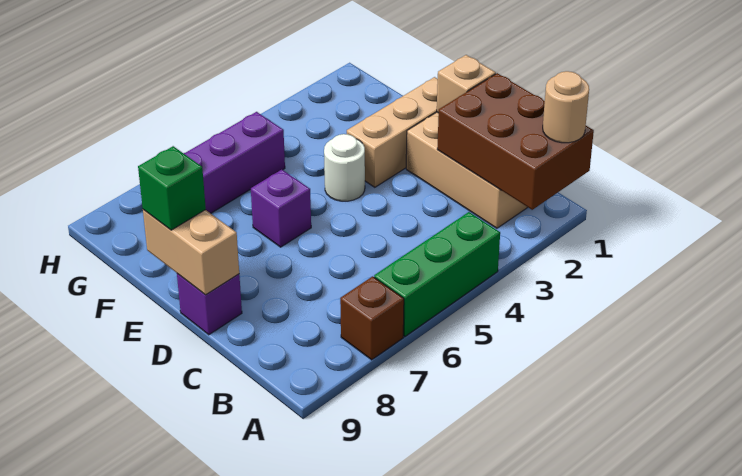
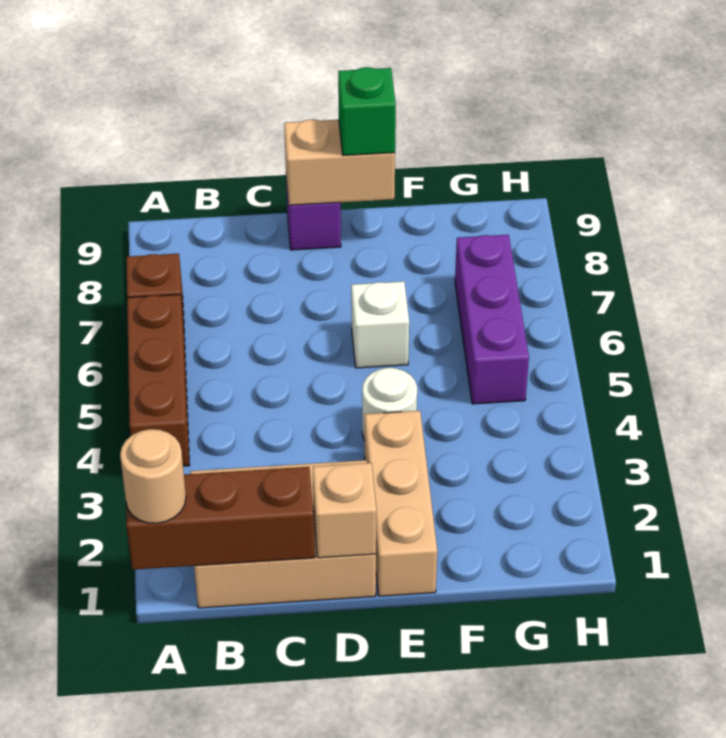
brown brick A1:C2 level 2 -> brown brick A1:C1 level 2
green brick A4:A6 level 1 -> brown brick A4:A6 level 1
purple brick E6 level 1 -> white brick E6 level 1

